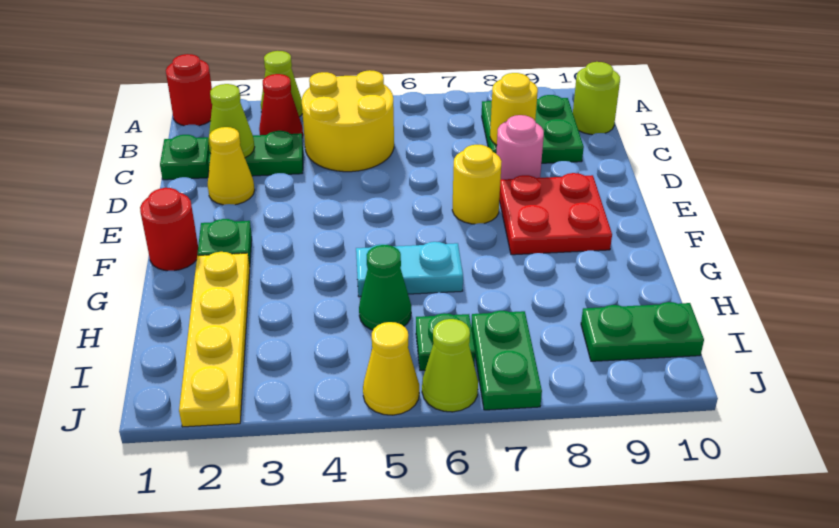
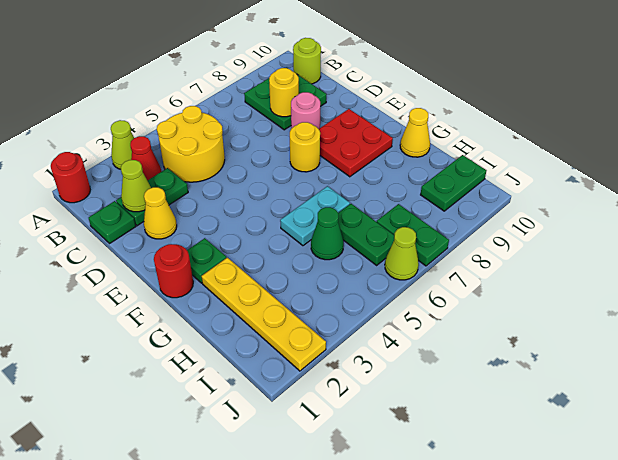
green plate I6 level 1 -> green plate H6:I6 level 1
yellow cone J5 level 1 -> yellow cone G10 level 1

